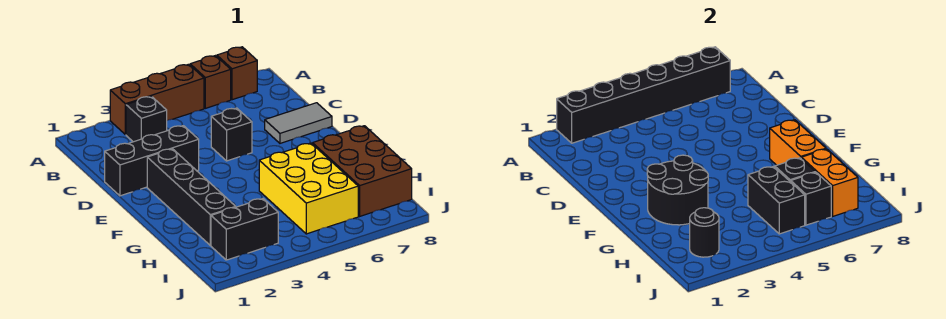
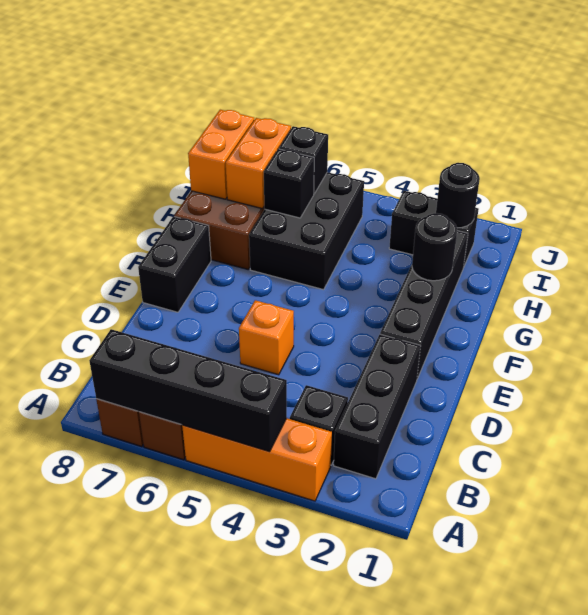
black brick A2:A7 level 2 -> black brick A4:A7 level 2
brown brick A3:A5 level 1 -> orange brick A3:A5 level 1
black brick D1:D3 level 1 -> black brick B2:D2 level 1
black brick D5 level 1 -> orange brick D5 level 1
grey tile D7:D8 level 1 -> none
black round brick F2:G3 level 2 -> black round brick G2 level 2
orange brick F7:G7 level 2 -> orange brick H8:I8 level 2
yellow brick G5:I6 level 1 -> black brick G5:I6 level 1
black brick H5:I5 level 2 -> black brick E8:F8 level 1

